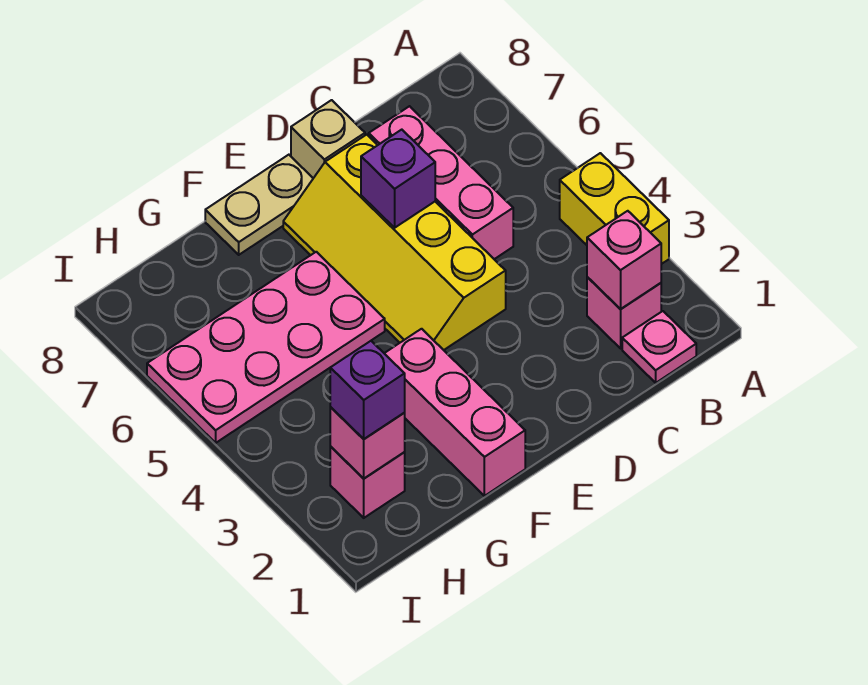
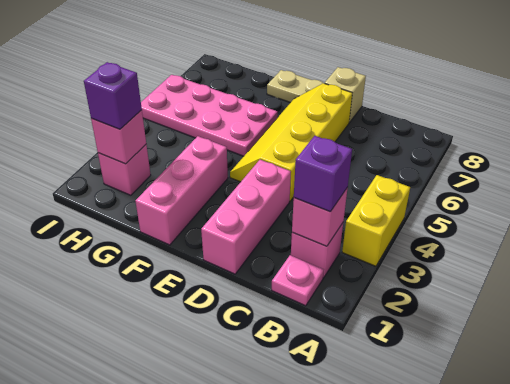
pink brick C5:C7 level 1 -> pink brick D1:D3 level 1
purple brick D6 level 2 -> purple brick B2 level 3

